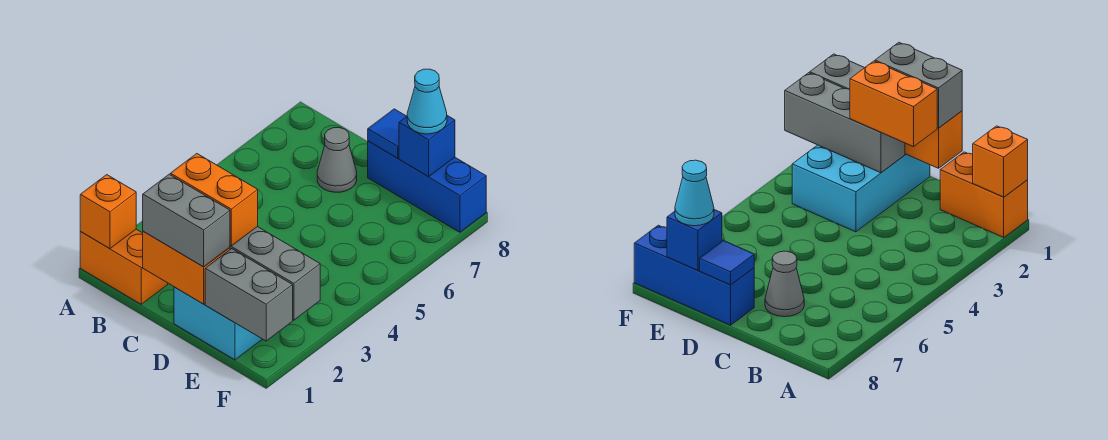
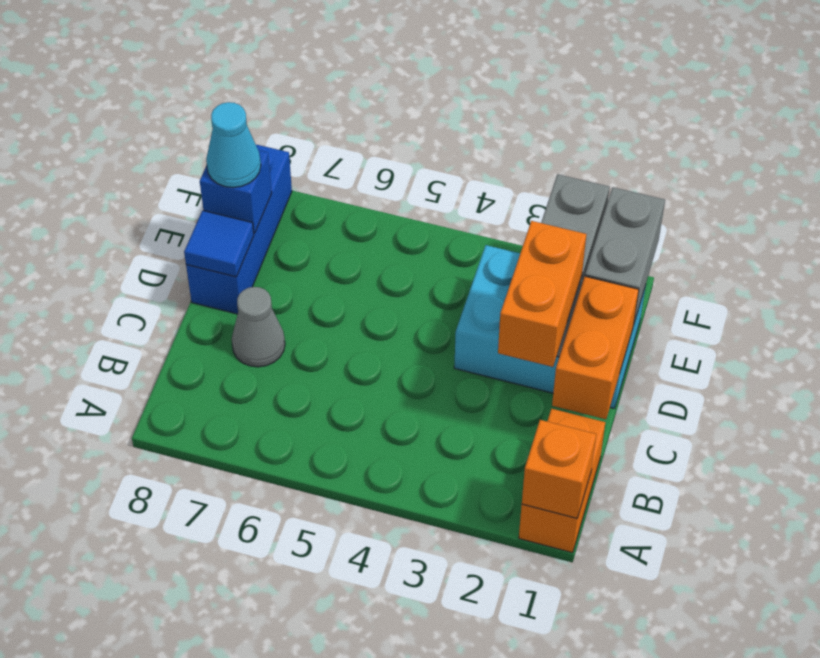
grey brick C1:D1 level 3 -> none

